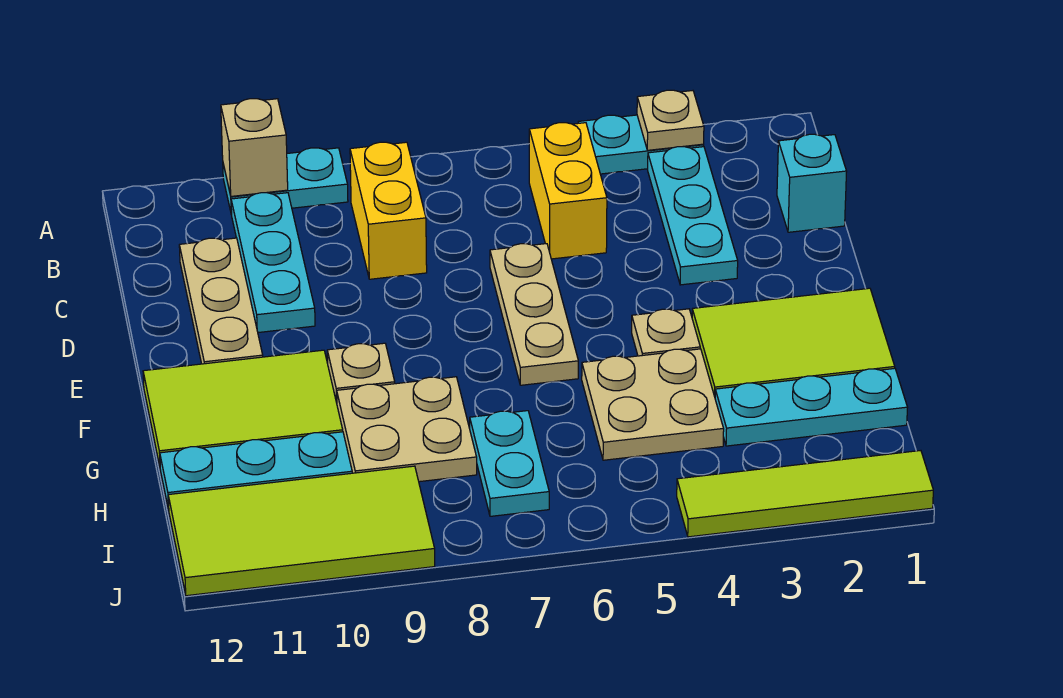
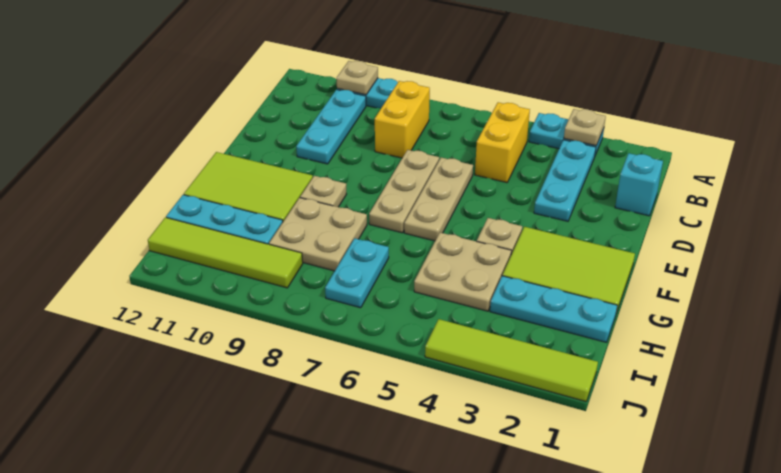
tan brick A10 level 2 -> tan plate A10 level 2
tan plate C11:E11 level 1 -> tan plate D7:F7 level 1
lime tile I9:J12 level 1 -> lime tile I9:I12 level 1

